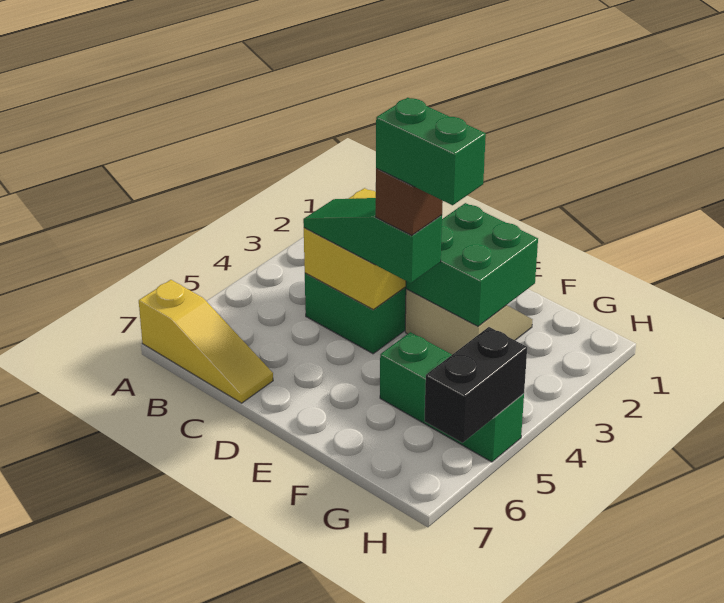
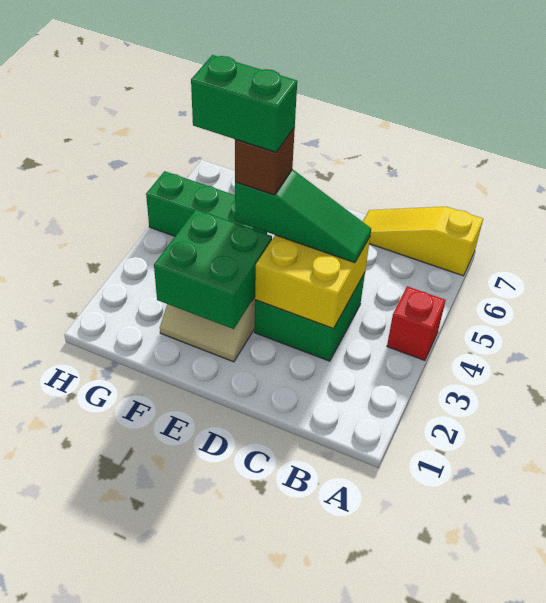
none -> red brick A4 level 1
black brick H5:H6 level 2 -> none

